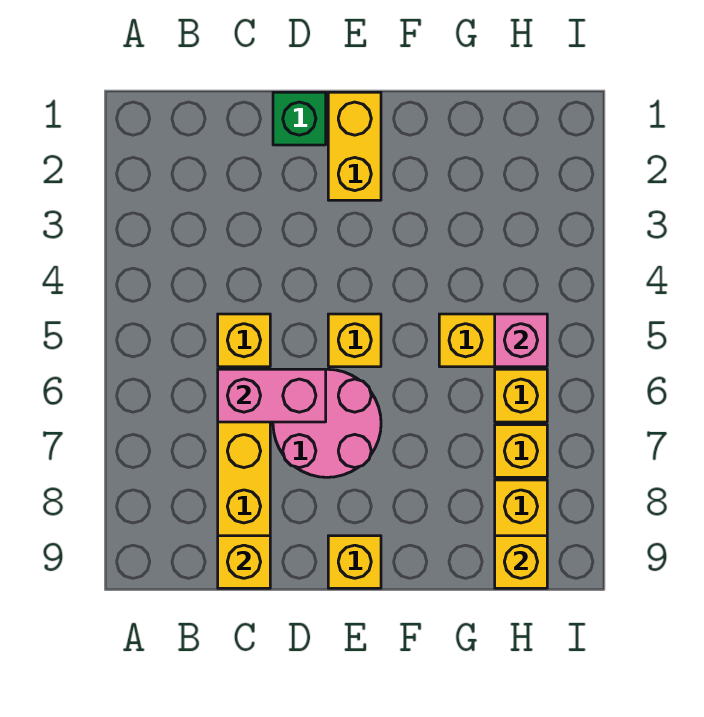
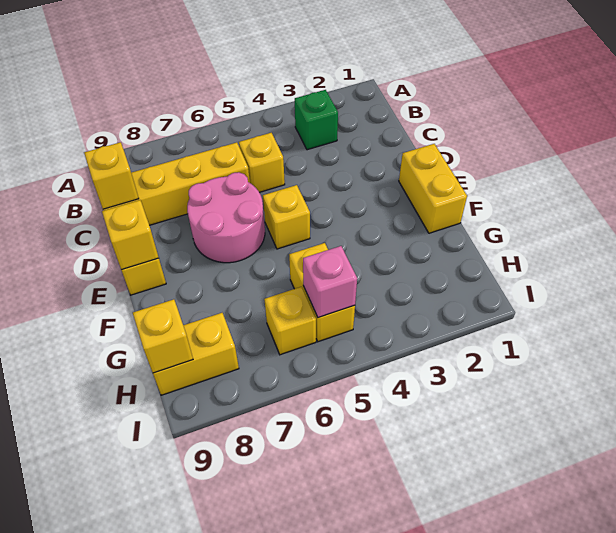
pink brick C6:D6 level 2 -> none
green brick D1 level 1 -> green brick B3 level 1
yellow brick E1:E2 level 1 -> yellow brick E1:F1 level 1
yellow brick H7 level 1 -> yellow brick E9 level 2

